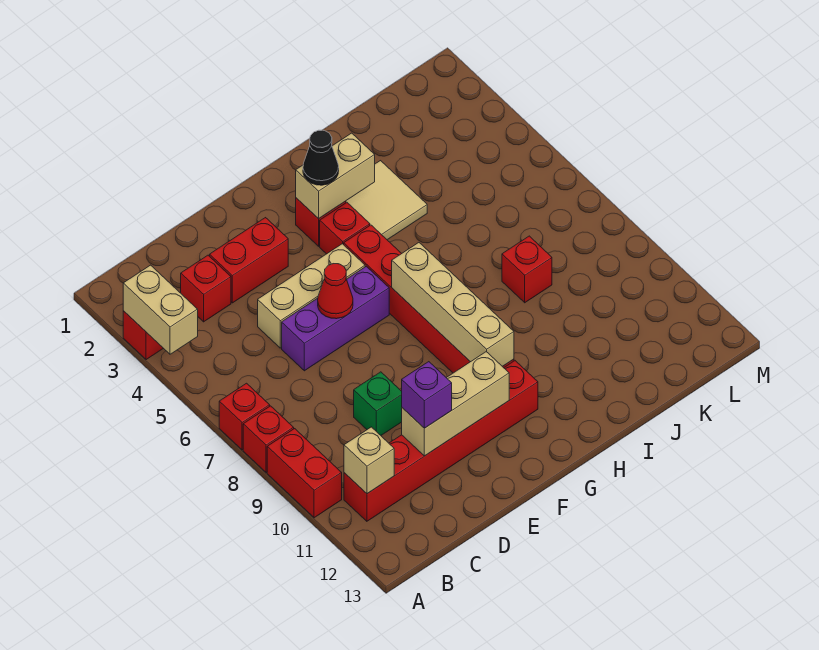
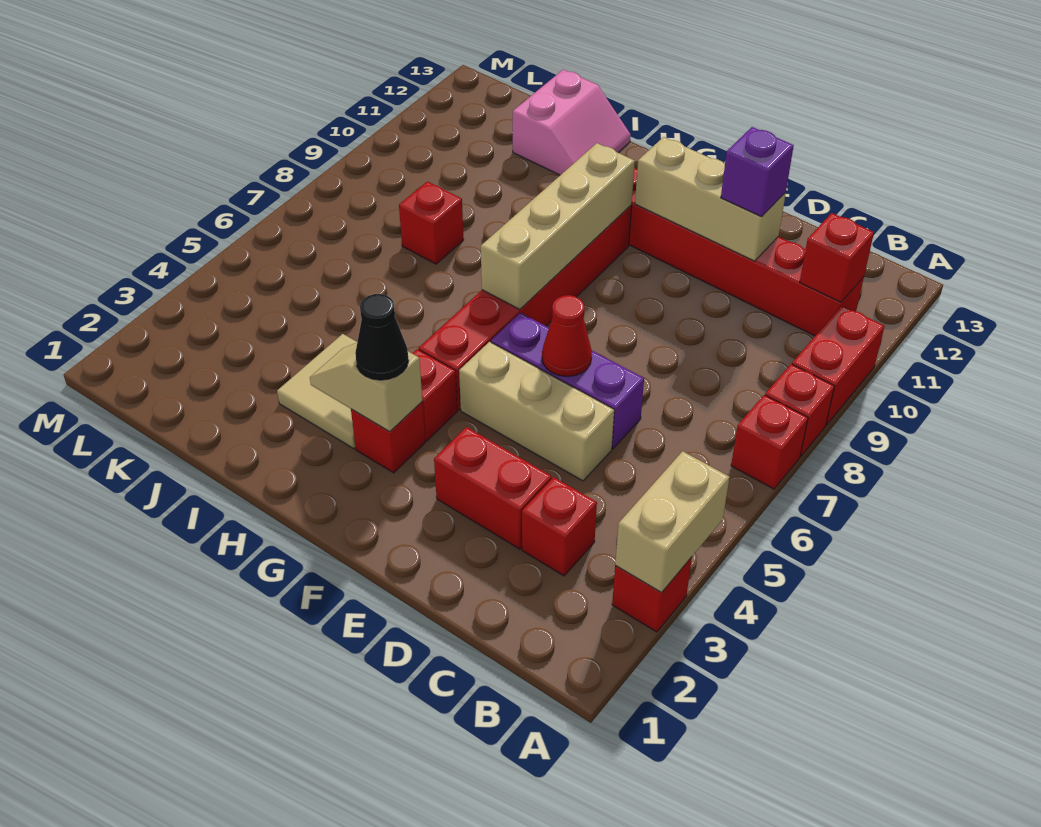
tan brick B11 level 2 -> red brick B11 level 2
green brick D9 level 1 -> none
tan brick G3:H3 level 2 -> tan slope G3:H3 level 2 top G
none -> pink slope I12:J13 level 1 top J

